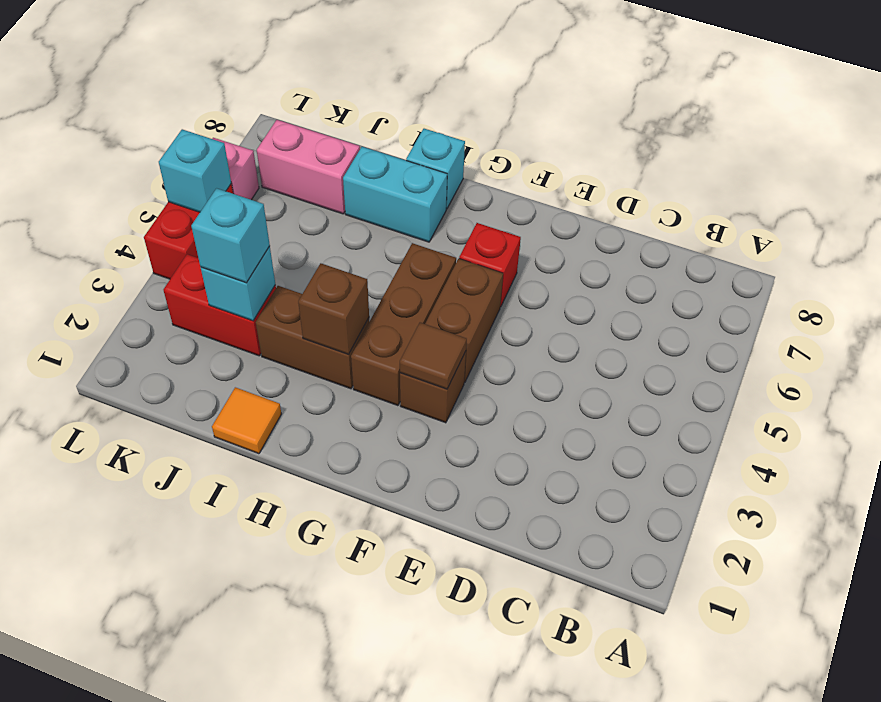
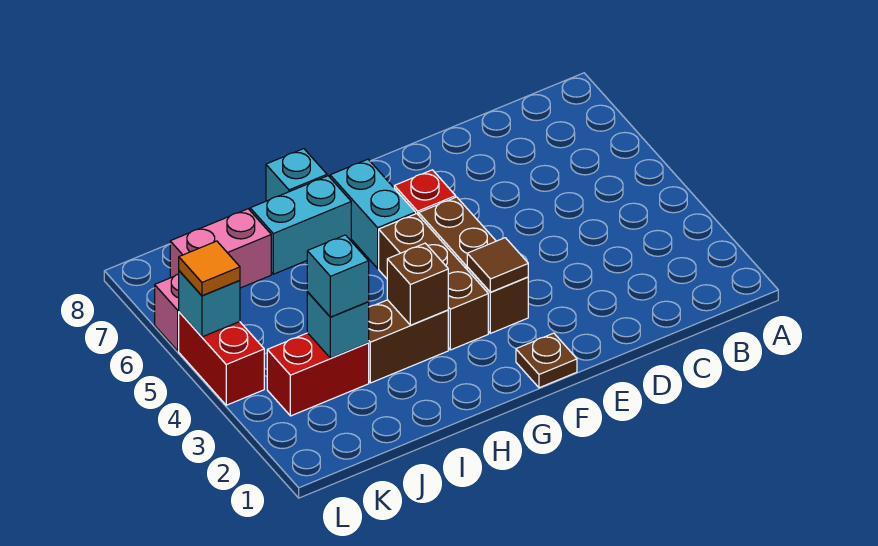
none -> brown plate F1 level 1
none -> cyan brick G6:G7 level 1
orange tile I1 level 1 -> orange tile L5 level 3

